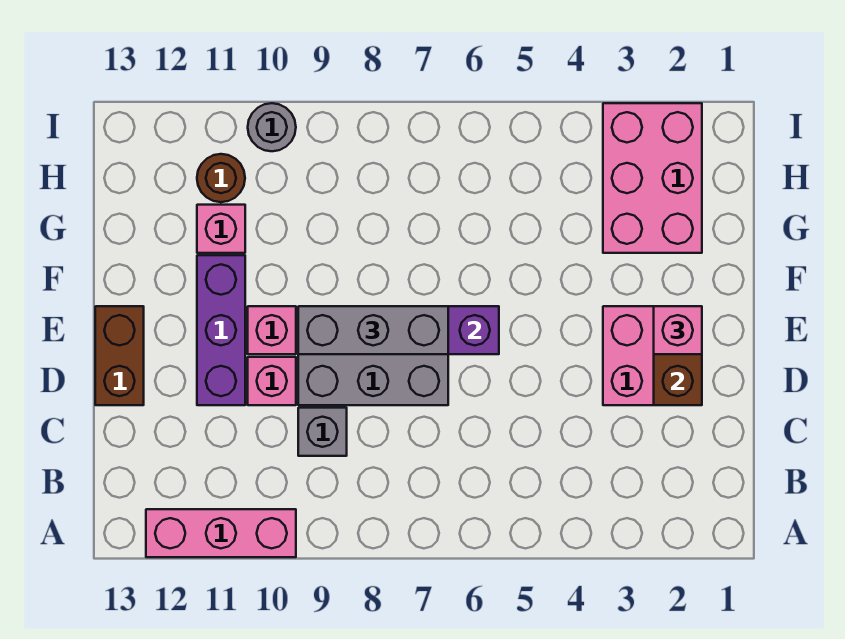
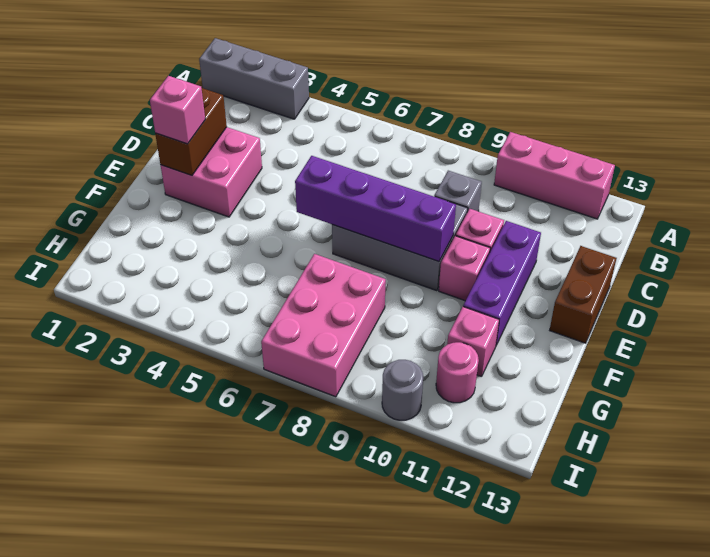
grey brick E7:E9 level 3 -> grey brick A1:A3 level 1
pink brick G2:I3 level 1 -> pink brick G7:I8 level 1
brown round brick H11 level 1 -> pink round brick H11 level 1

